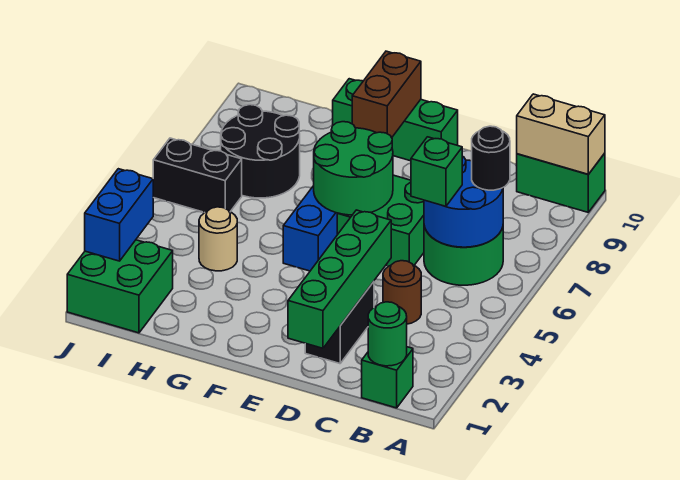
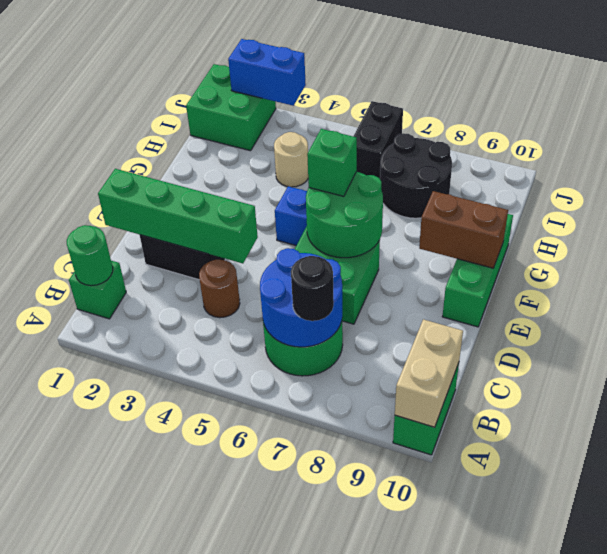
green brick C6 level 3 -> green brick F6 level 3

